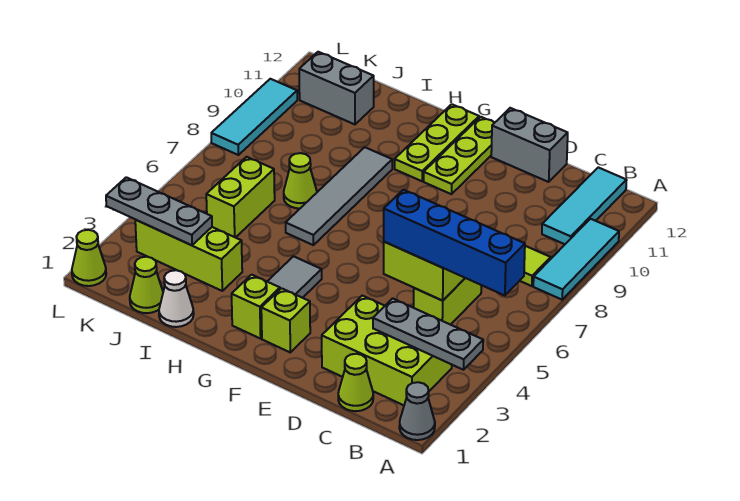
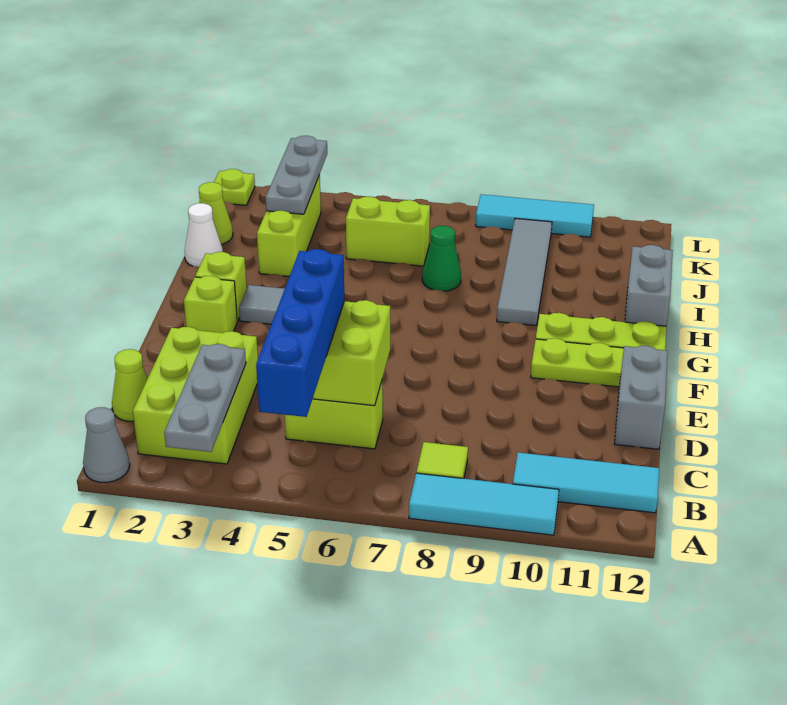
grey tile H6:H9 level 1 -> grey tile H9:K9 level 1
lime cone I7 level 1 -> green cone I7 level 1
grey brick J11:K11 level 1 -> grey brick H12:I12 level 1
lime cone L1 level 1 -> lime plate L1 level 1

